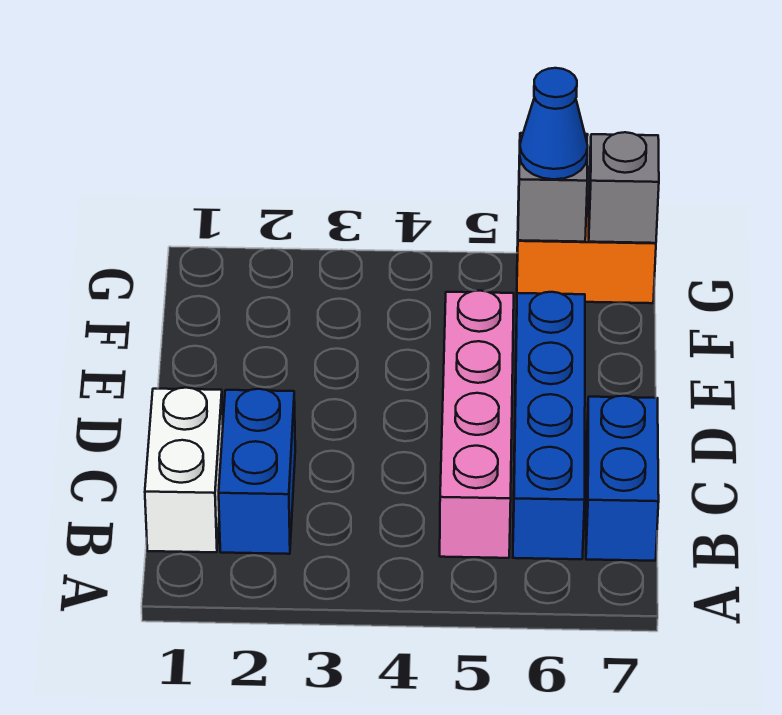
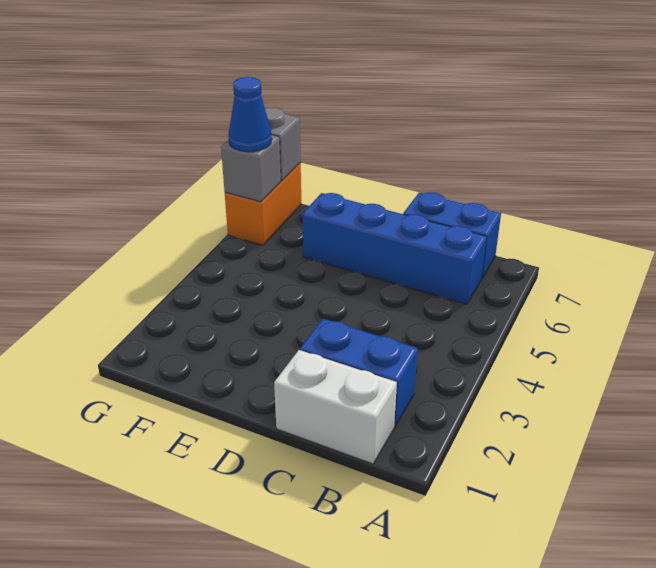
pink brick B5:E5 level 1 -> none

